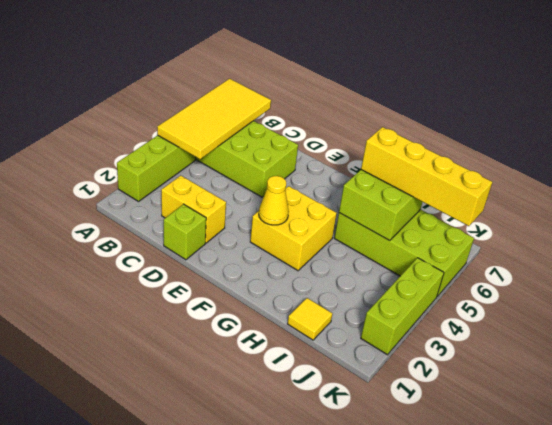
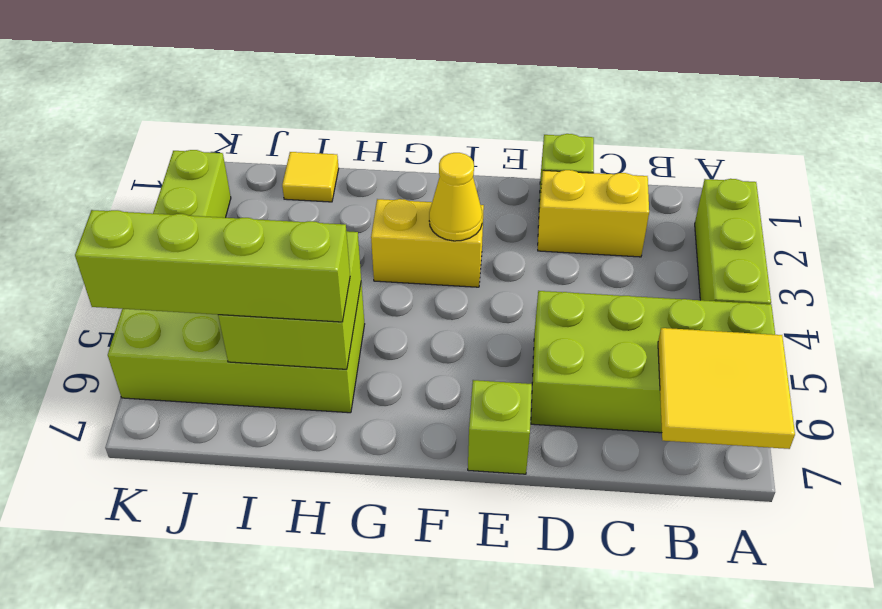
yellow tile A4:B7 level 2 -> yellow tile A6:B7 level 2
none -> lime brick E7 level 1
yellow brick F3:G4 level 1 -> yellow brick F3:G3 level 1
yellow brick H6:K6 level 3 -> lime brick H6:K6 level 3

